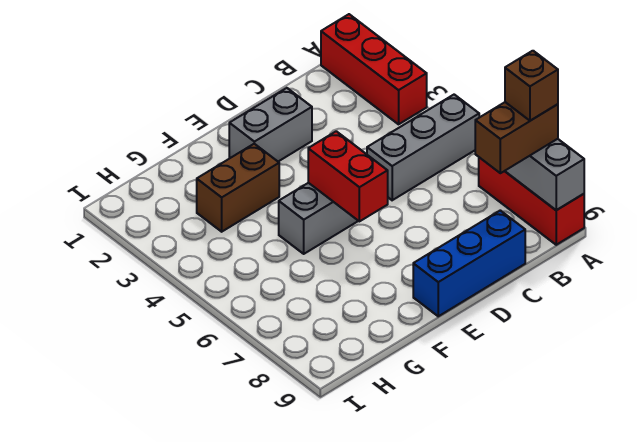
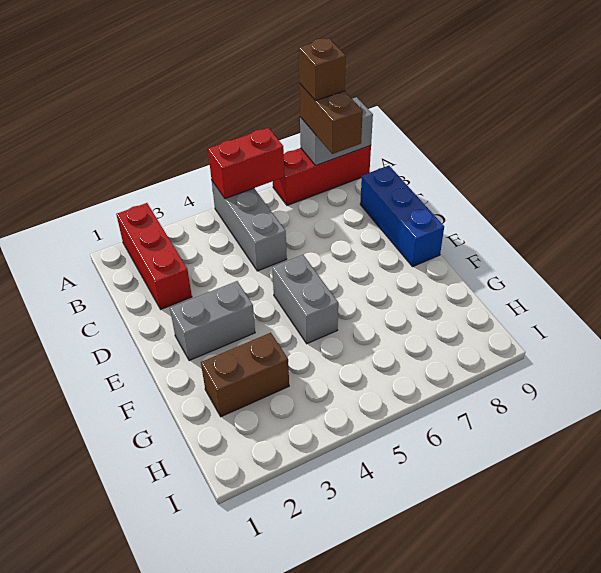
red brick A1:A3 level 1 -> red brick A2:C2 level 1
grey brick D2:E2 level 1 -> grey brick E2:E3 level 1
red brick E5:E6 level 2 -> red brick A5:A6 level 2
brown brick F3:G3 level 1 -> brown brick G2:G3 level 1

